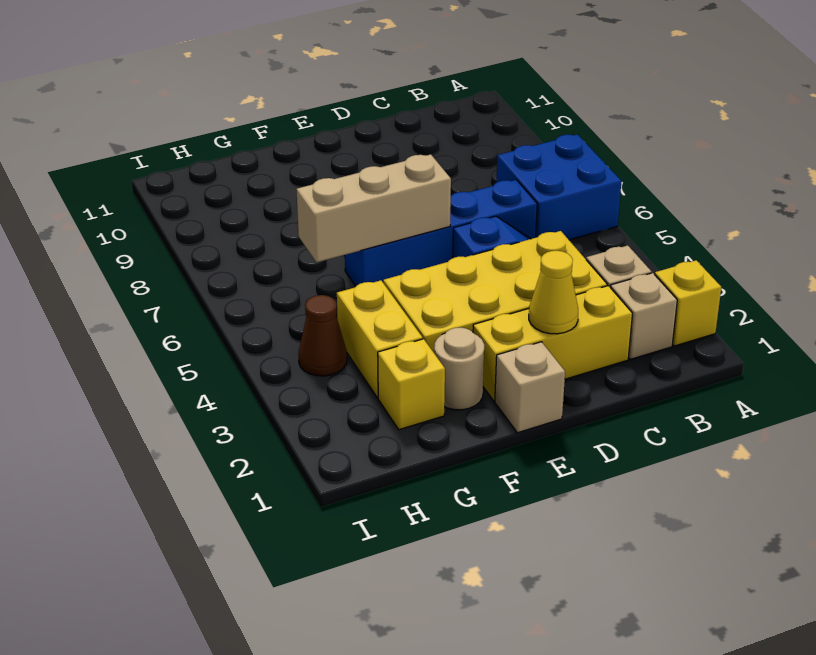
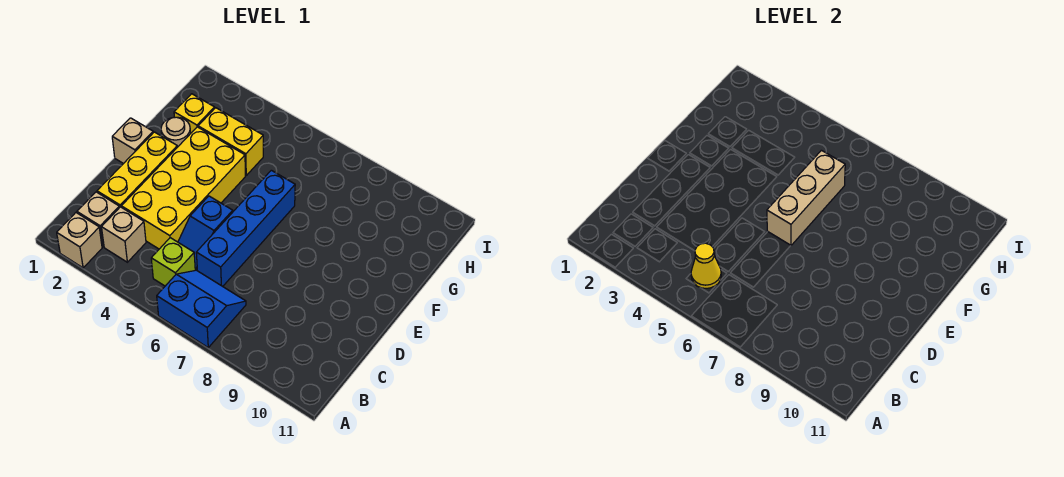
yellow brick A2 level 1 -> tan brick A2 level 1
blue brick A6:B7 level 1 -> blue slope A6:B7 level 1 top A
none -> lime brick B5 level 1
yellow cone D2 level 2 -> yellow cone B5 level 2
brown cone H4 level 1 -> none

